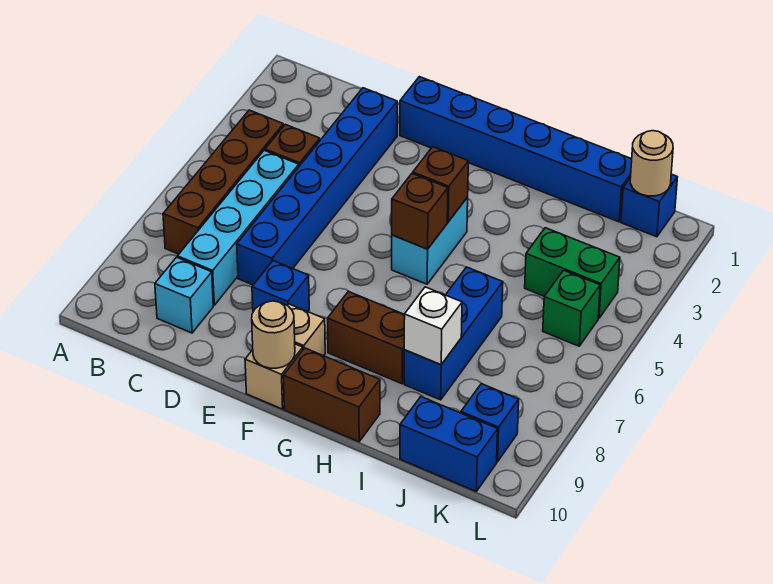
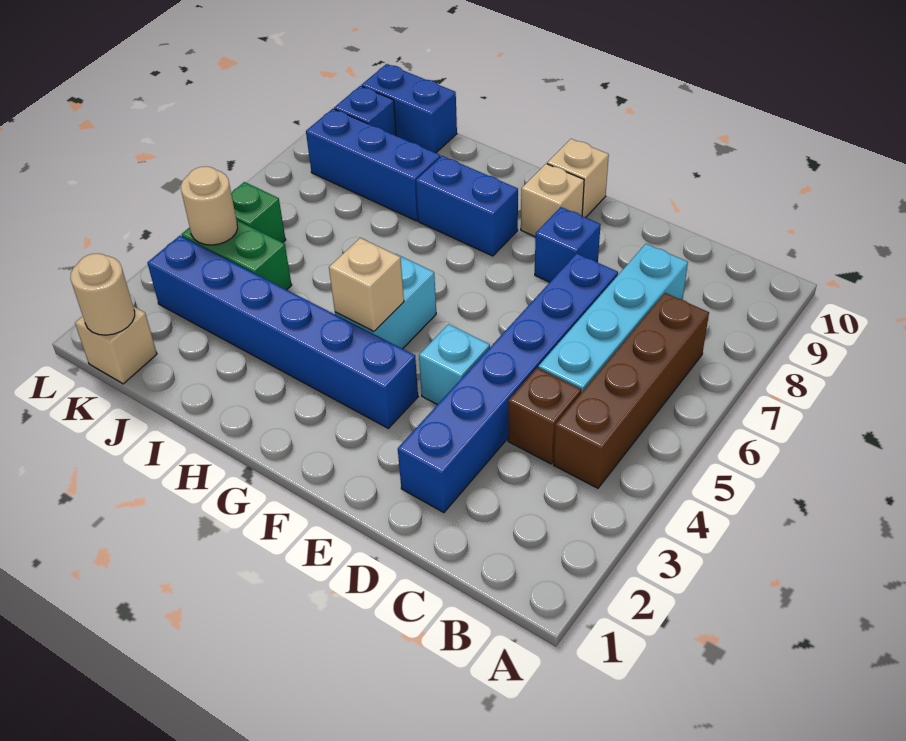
cyan brick C9 level 1 -> cyan brick E4 level 1
blue brick E1:J1 level 1 -> blue brick F3:K3 level 1
tan round brick F10 level 2 -> tan round brick K4 level 2
brown brick G4 level 2 -> tan brick G4 level 2
brown brick G5 level 2 -> none
brown brick G8:H8 level 1 -> blue brick G8:H8 level 1
brown brick G10:H10 level 1 -> none
blue brick I6:I8 level 1 -> blue brick I8:K8 level 1
white brick I8 level 2 -> none
blue brick K1 level 1 -> tan brick K1 level 1

